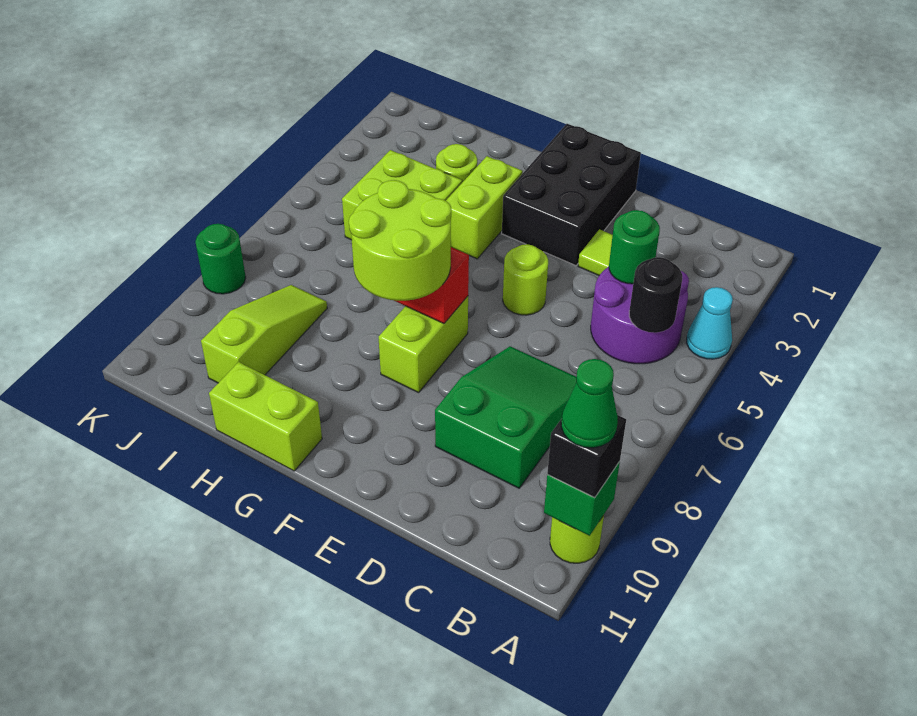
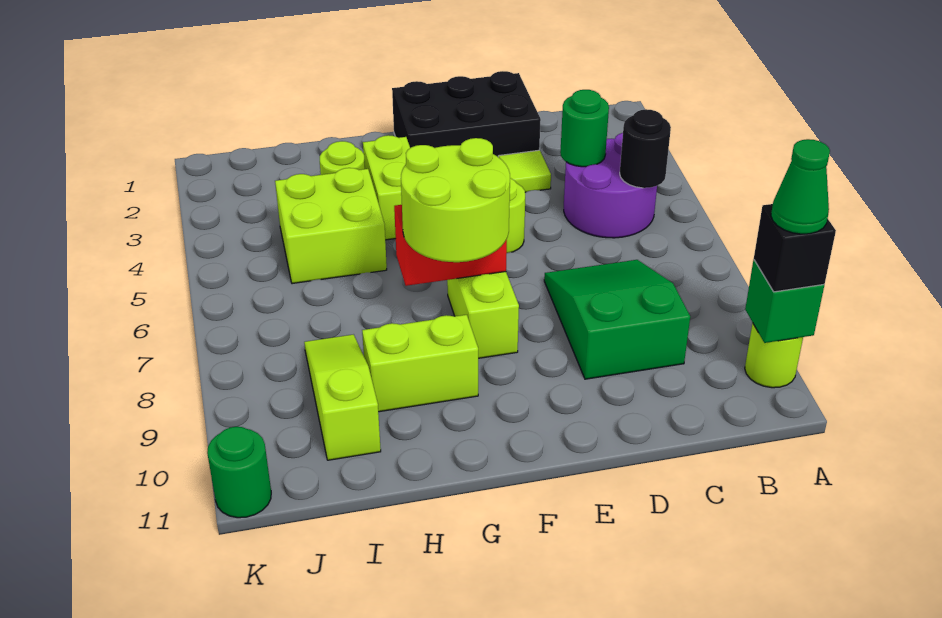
cyan cone A4 level 1 -> none
black brick E1:F3 level 1 -> black brick D1:F2 level 1
lime brick G11:H11 level 1 -> lime brick G9:H9 level 1
green round brick K8 level 1 -> green round brick K11 level 1

